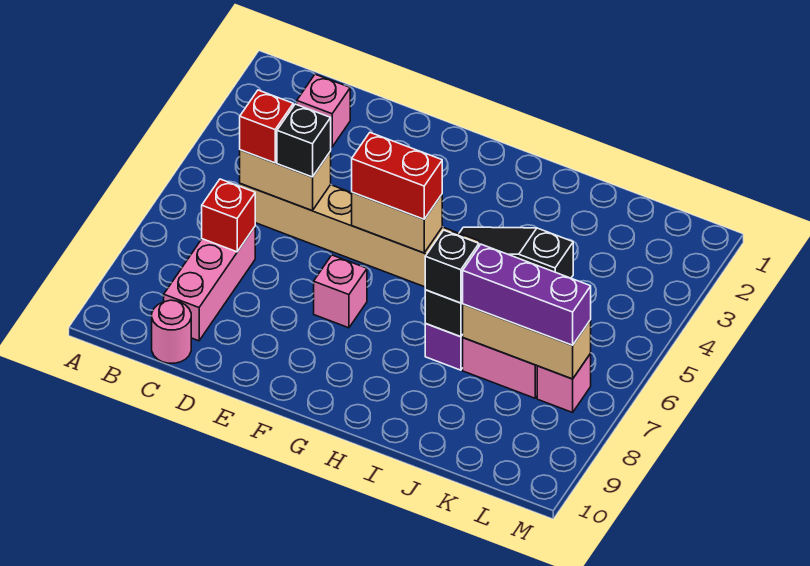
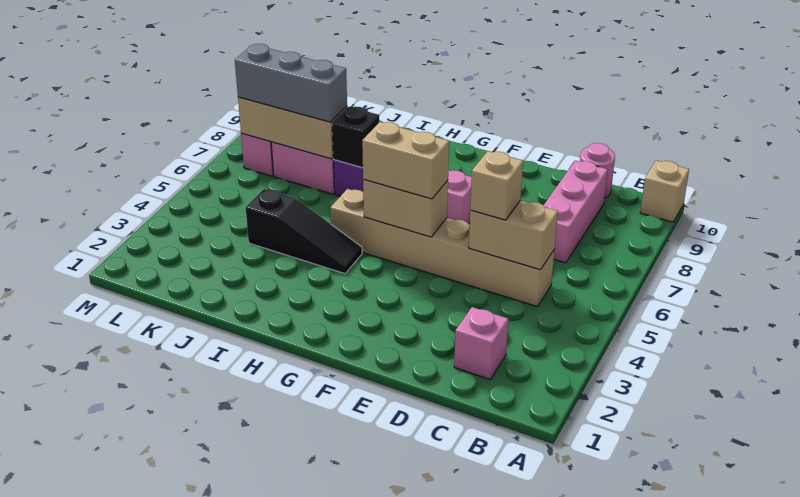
none -> tan brick A10 level 1
red brick C5 level 3 -> none
red brick C7 level 2 -> none
black brick D5 level 3 -> tan brick D5 level 3
red brick F5:G5 level 3 -> tan brick F5:G5 level 3
black brick I7 level 3 -> none
purple brick J7:L7 level 3 -> grey brick J7:L7 level 3

